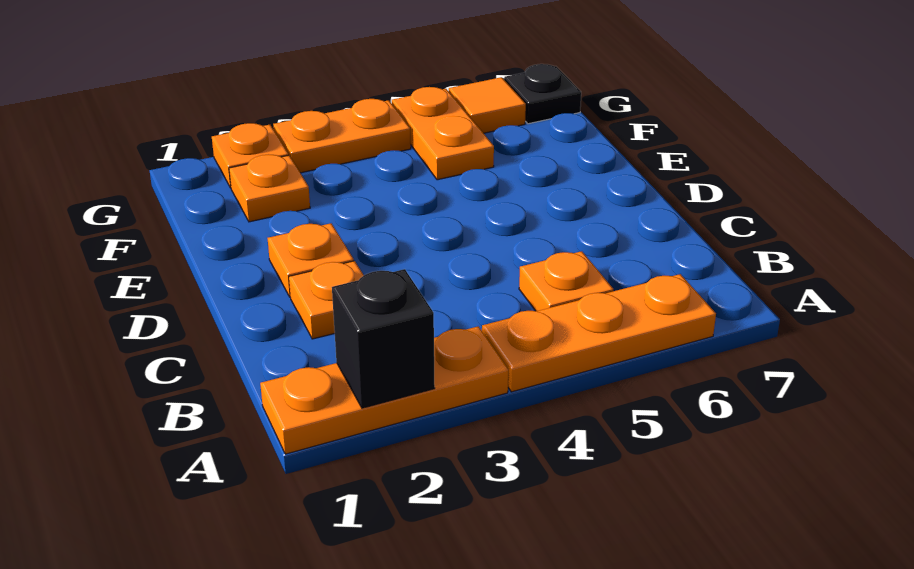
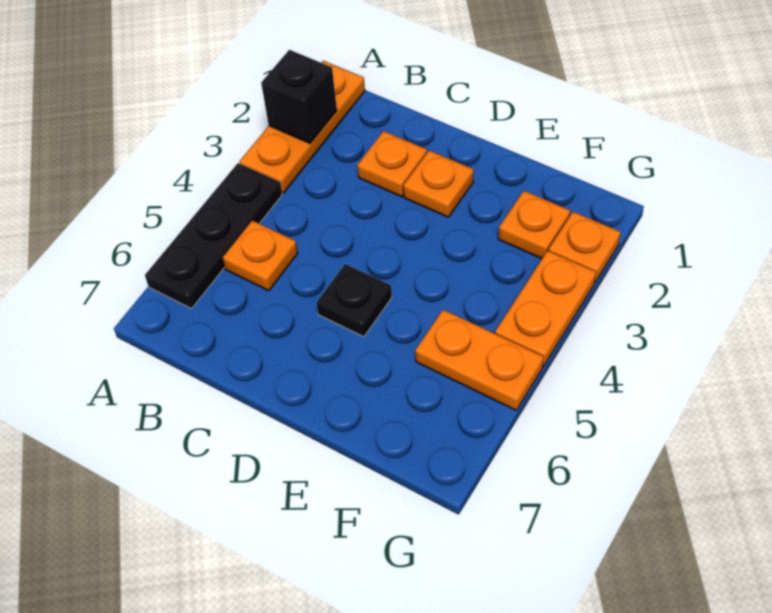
orange plate A4:A6 level 1 -> black plate A4:A6 level 1
orange tile G6 level 1 -> none
black plate G7 level 1 -> black plate D5 level 1

